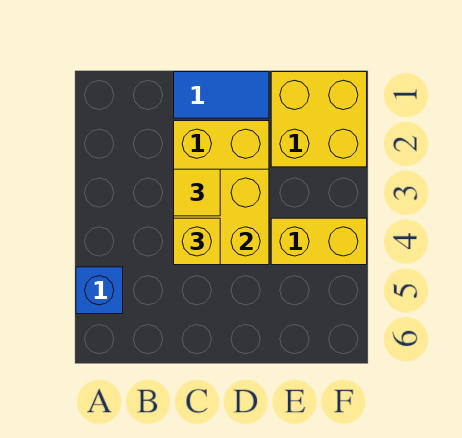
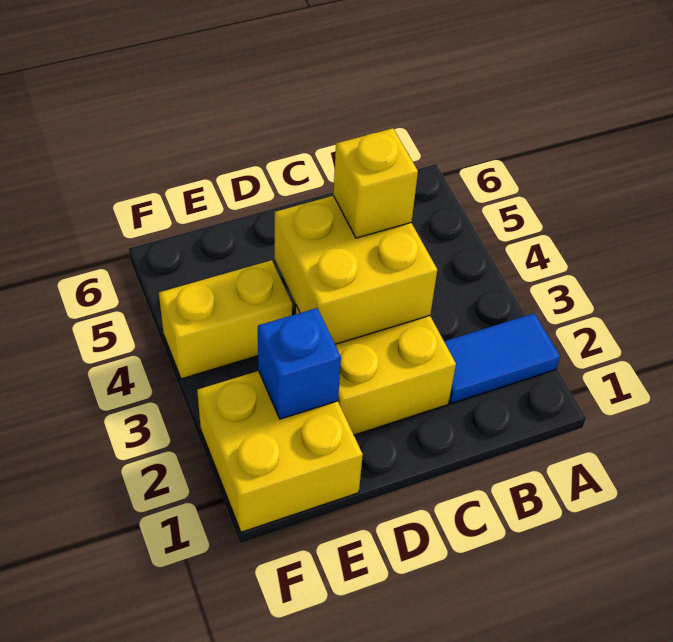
blue brick A5 level 1 -> blue brick E2 level 2
blue tile C1:D1 level 1 -> blue tile A2:B2 level 1
yellow tile C3 level 3 -> none

